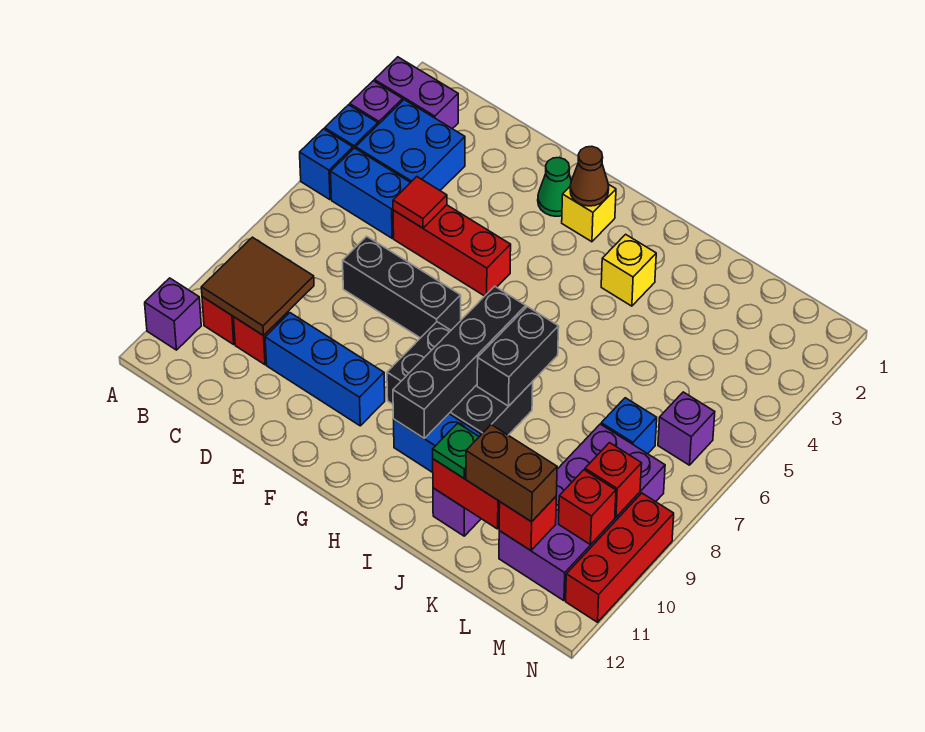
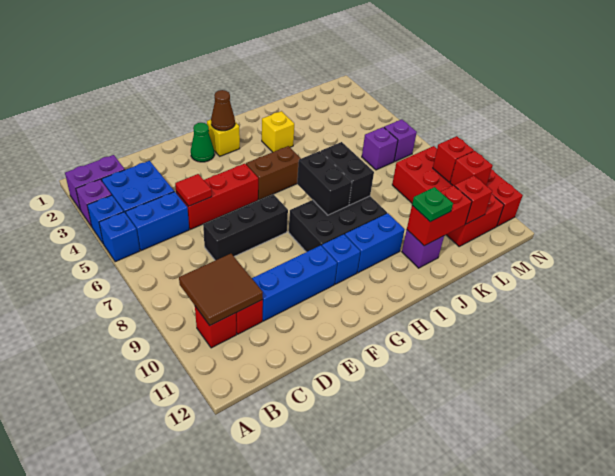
purple brick A11 level 1 -> purple brick L6 level 1
black brick H7:H10 level 2 -> black brick H7:H8 level 2
brown brick K11:L11 level 3 -> brown brick G5:H5 level 1
blue brick L7 level 1 -> blue brick G10 level 1
purple brick L8:M11 level 1 -> red brick L8:M11 level 1

